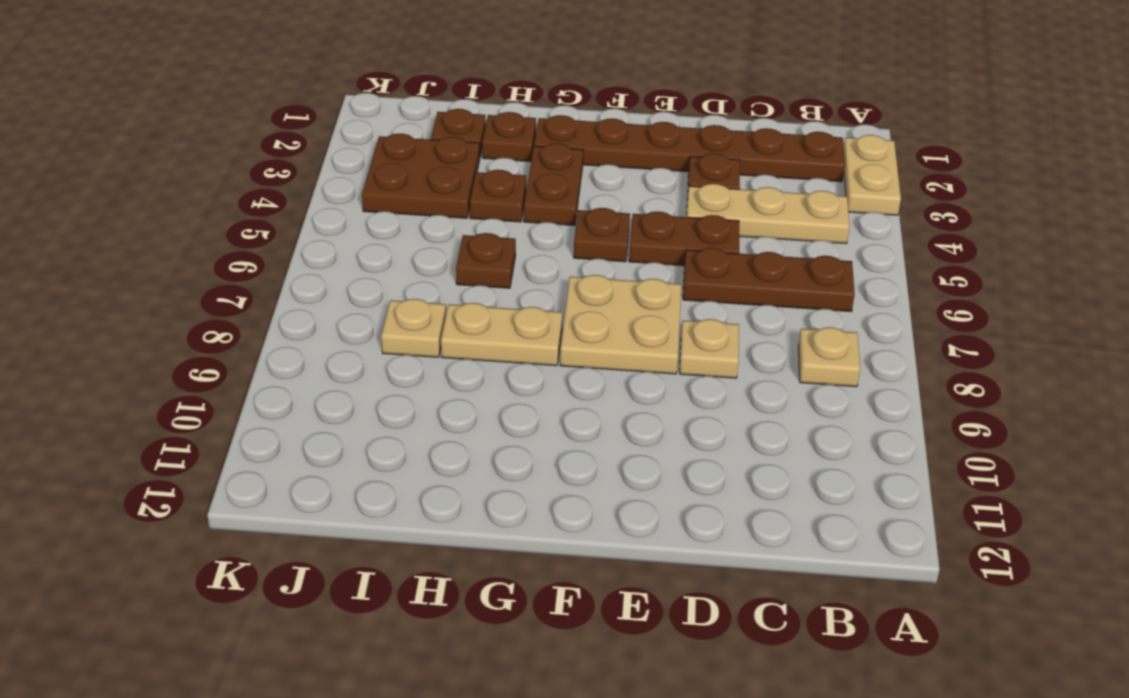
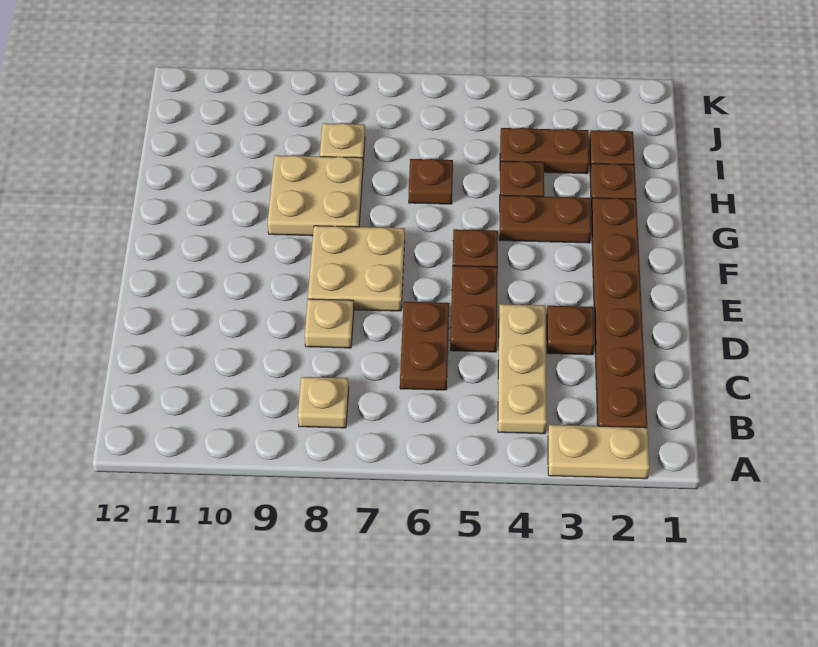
brown plate B6:D6 level 1 -> brown plate C6:D6 level 1
tan plate G8:H8 level 1 -> tan plate G8:H9 level 1
brown plate I3:J4 level 1 -> brown plate I3:I4 level 1

